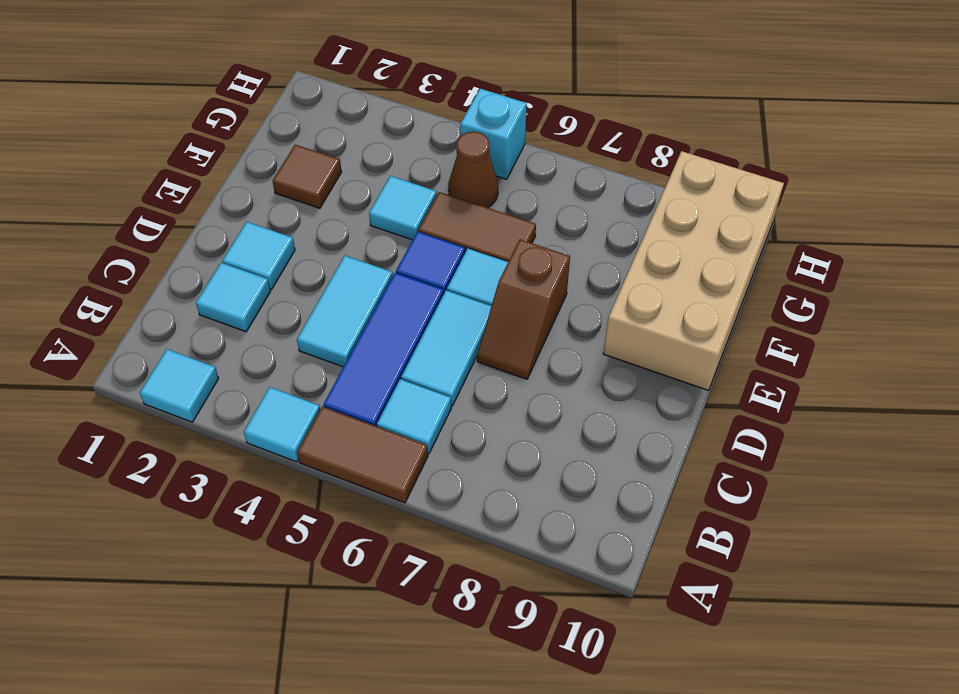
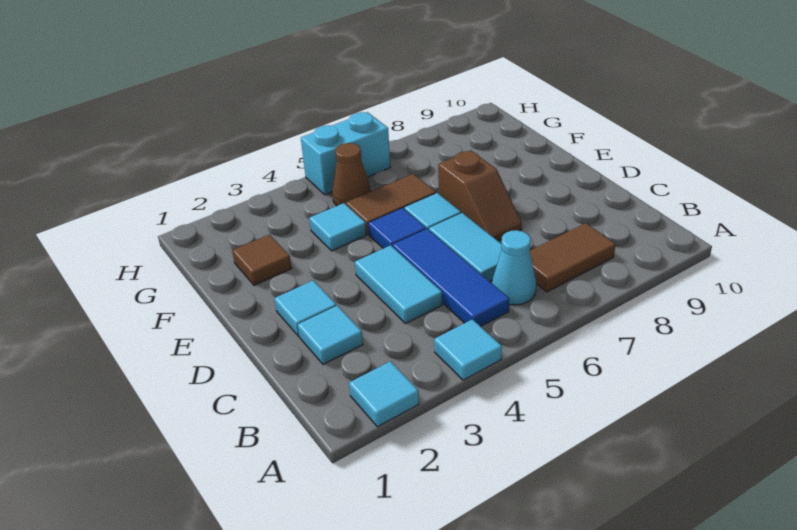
brown tile A5:A6 level 1 -> brown tile B7:B8 level 1
cyan tile B6 level 1 -> cyan cone B6 level 1
tan brick E9:H10 level 1 -> none
cyan brick H5 level 1 -> cyan brick H5:H6 level 1

